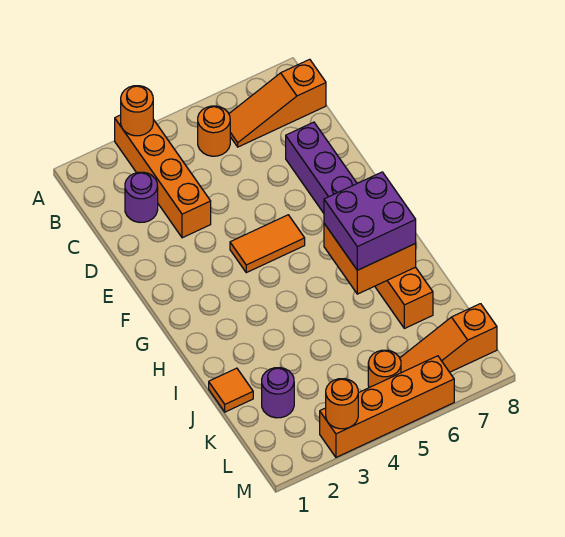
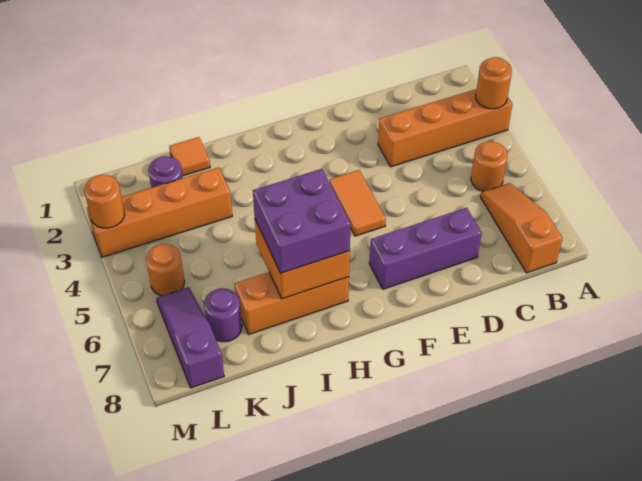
purple round brick C2 level 1 -> purple round brick K7 level 1
orange slope L6:L8 level 1 top 8 -> purple slope L6:L8 level 1 top 8
orange brick M3:M6 level 1 -> orange brick J3:M3 level 1

